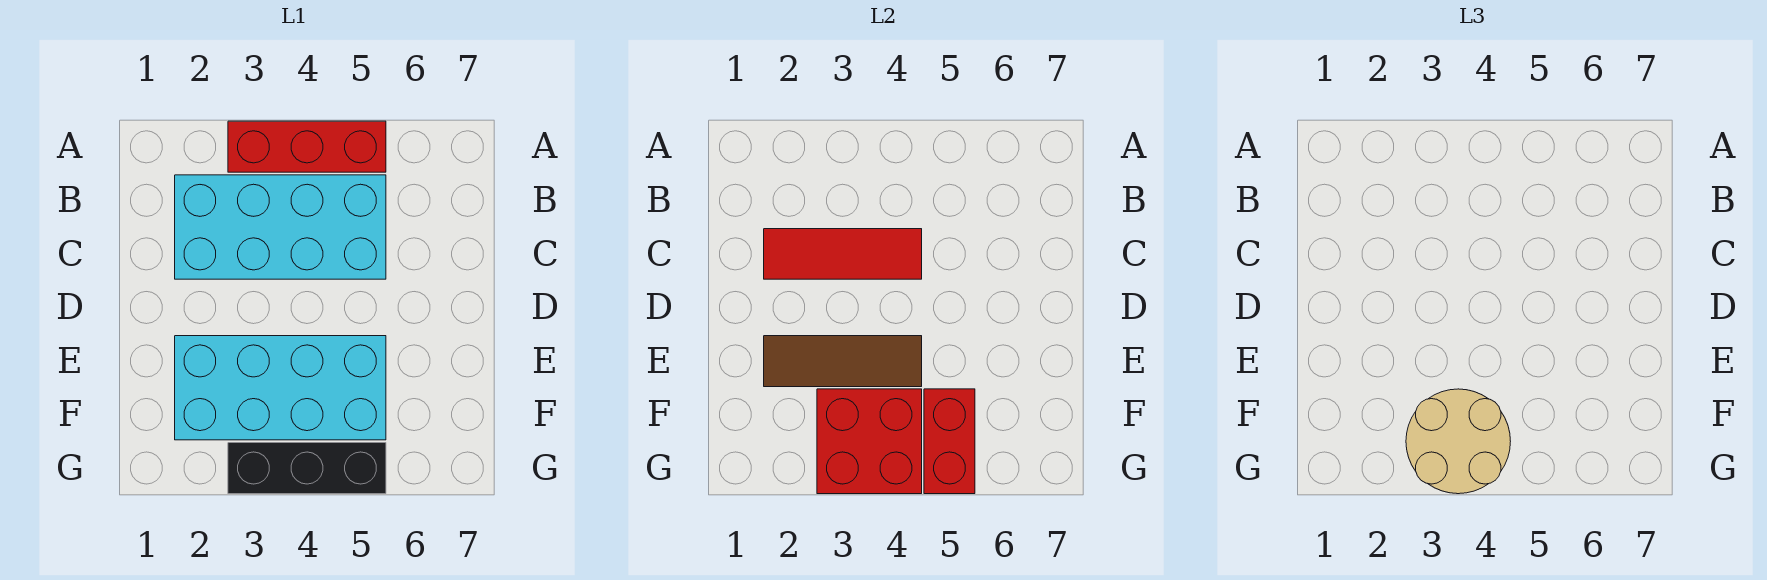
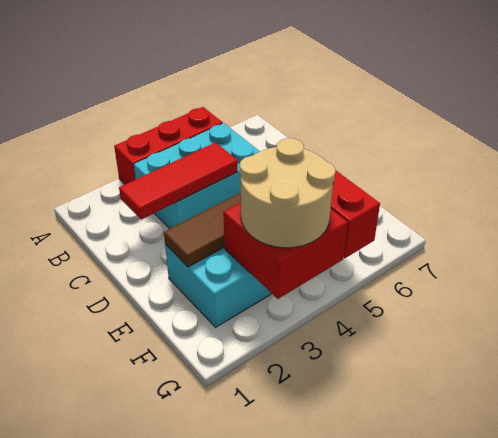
cyan brick B2:C5 level 1 -> cyan brick B3:C5 level 1
black brick G3:G5 level 1 -> none

